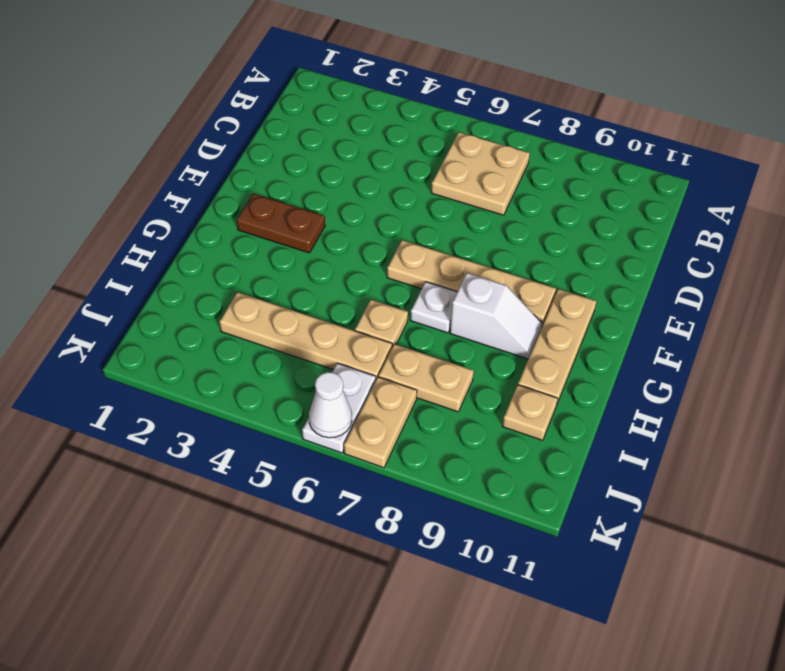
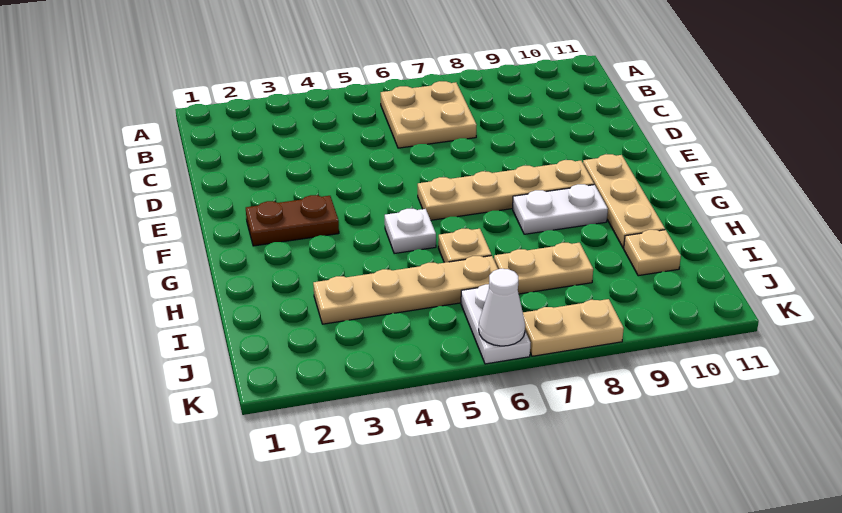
white plate G7 level 1 -> white plate G5 level 1
white slope G8:G9 level 1 top 8 -> white plate G8:G9 level 1
tan plate J7:K7 level 1 -> tan plate K7:K8 level 1

